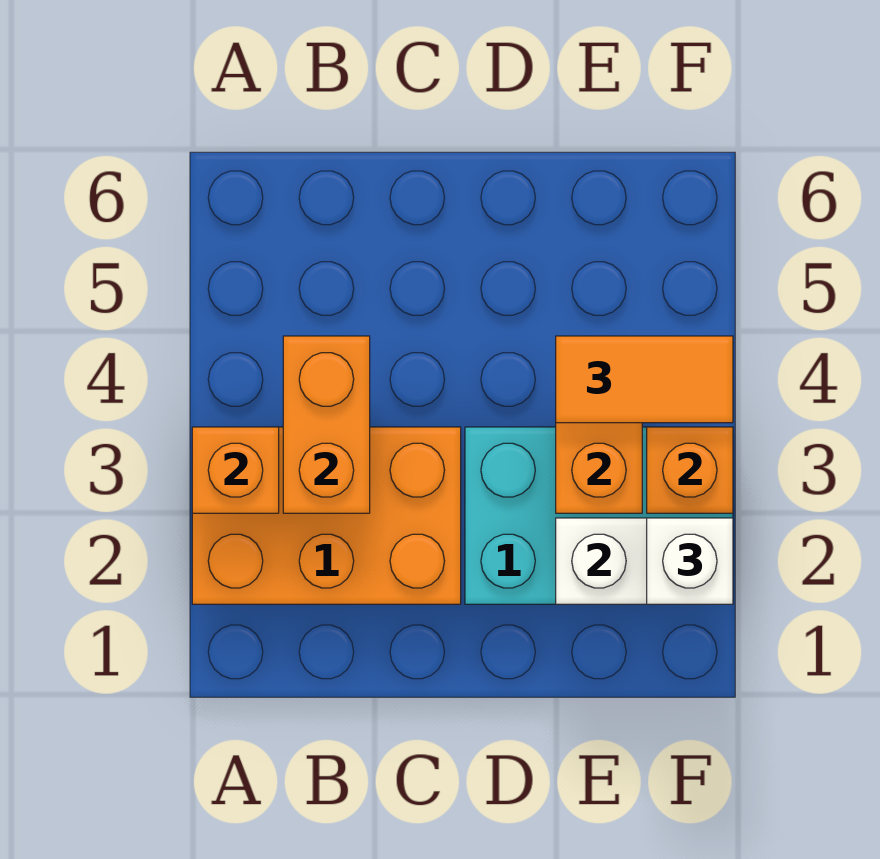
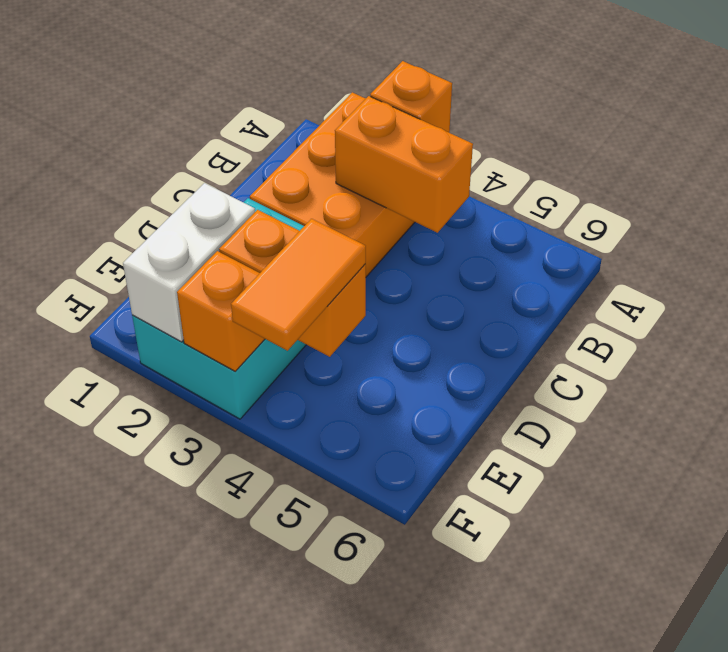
white brick F2 level 3 -> none

